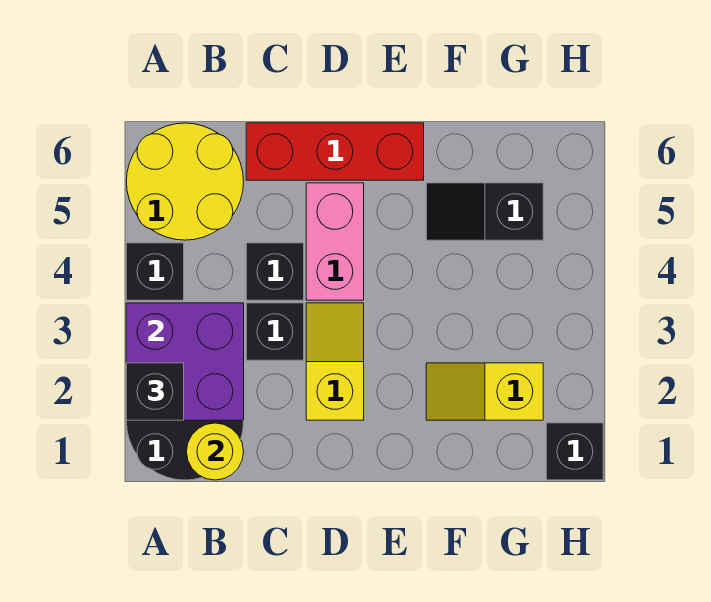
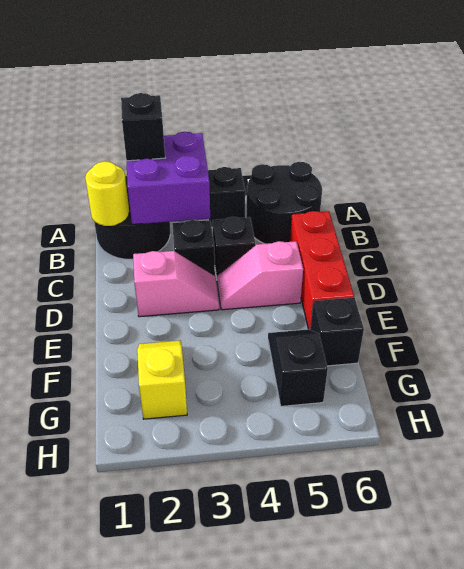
yellow round brick A5:B6 level 1 -> black round brick A5:B6 level 1
yellow slope D2:D3 level 1 top 2 -> pink slope D2:D3 level 1 top 2
pink brick D4:D5 level 1 -> pink slope D4:D5 level 1 top 5
black brick H1 level 1 -> black brick F6 level 1

